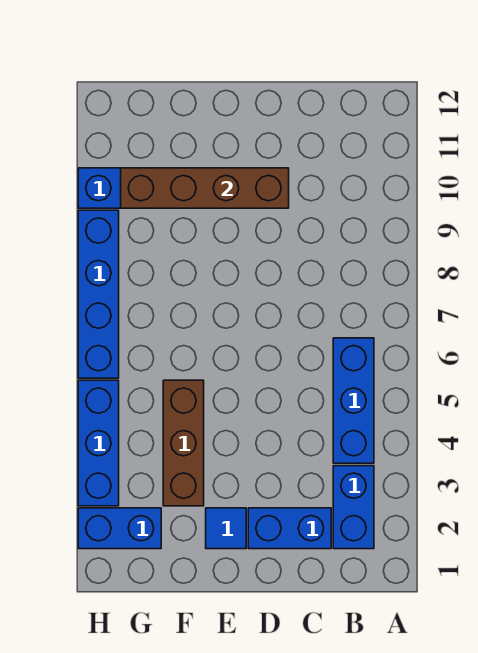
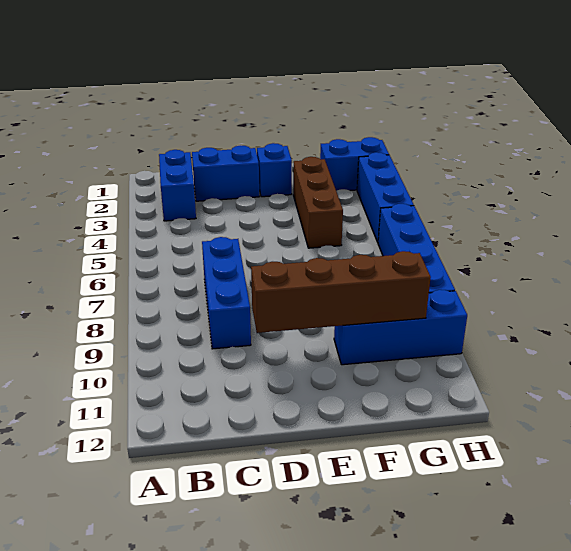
blue brick B4:B6 level 1 -> blue brick C7:C9 level 1
blue tile E2 level 1 -> blue brick E2 level 1

